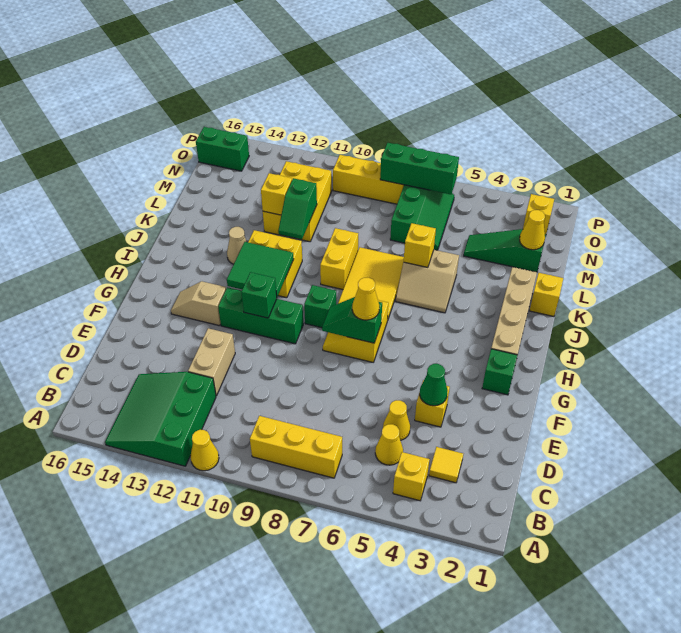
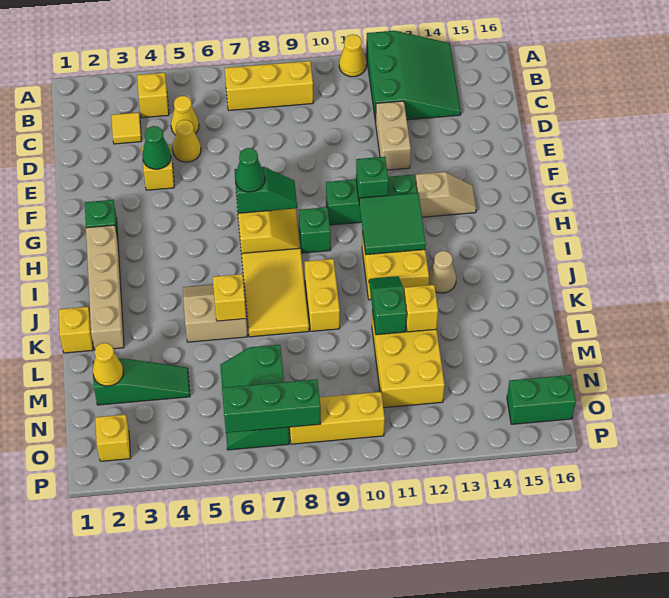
yellow cone G7 level 3 -> green cone G7 level 3

